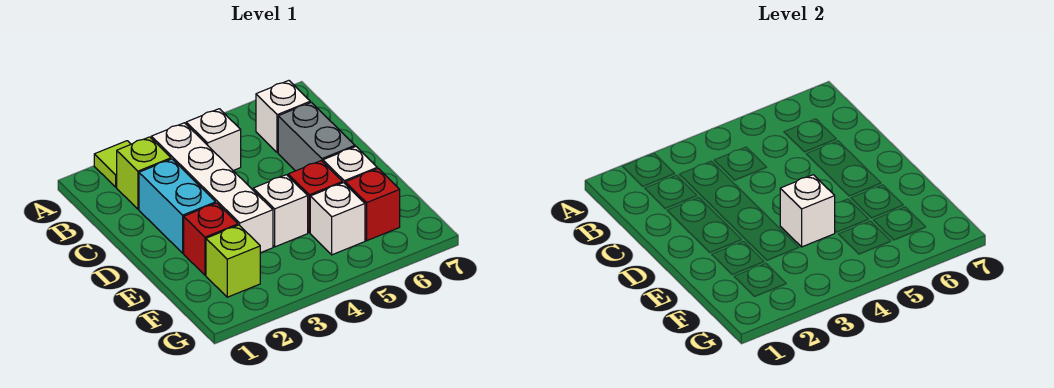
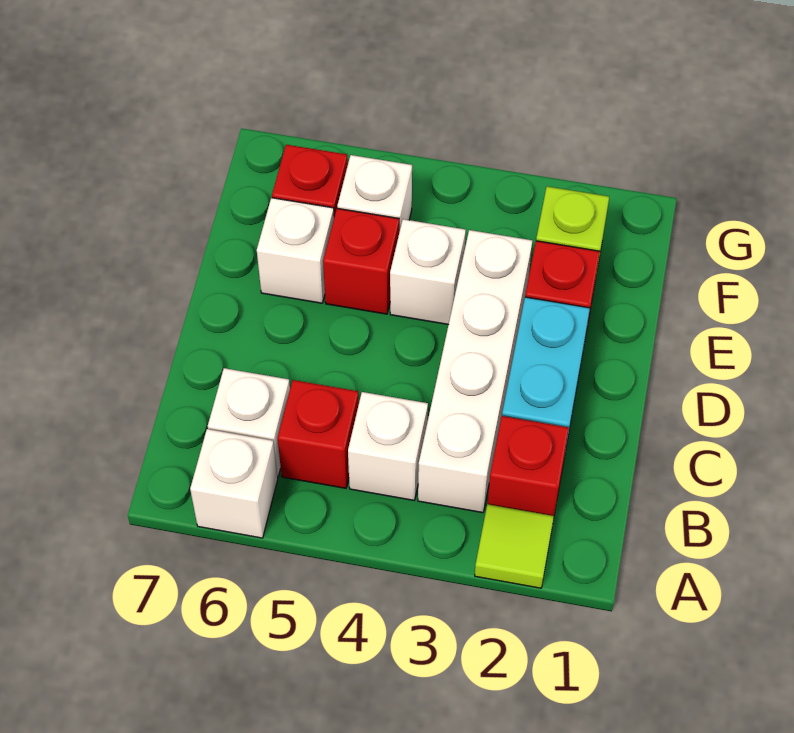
lime brick B2 level 1 -> red brick B2 level 1
none -> red brick B5 level 1
grey brick C6:D6 level 1 -> none
white brick E4 level 2 -> white brick A6 level 1

